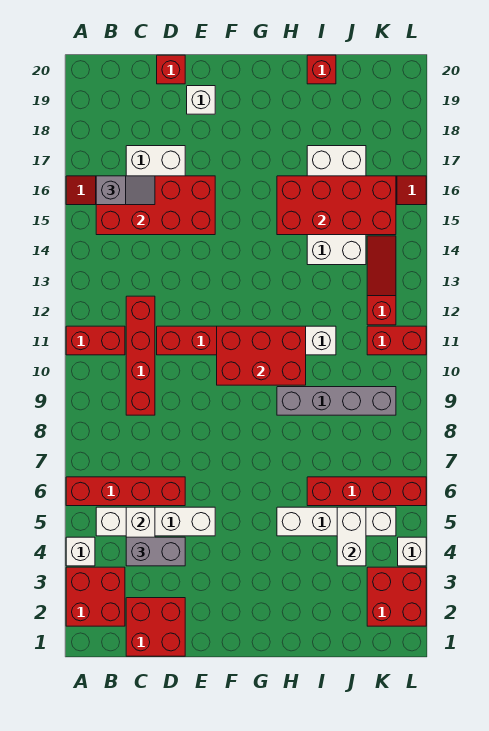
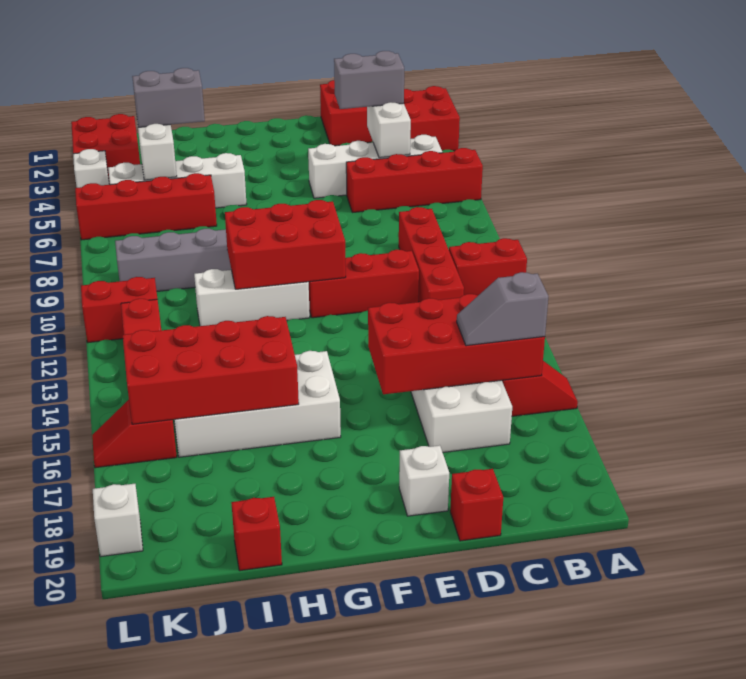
white brick A4 level 1 -> white brick L19 level 1
none -> grey brick I4:J4 level 3
white brick I14:J17 level 1 -> white brick G15:J16 level 1

